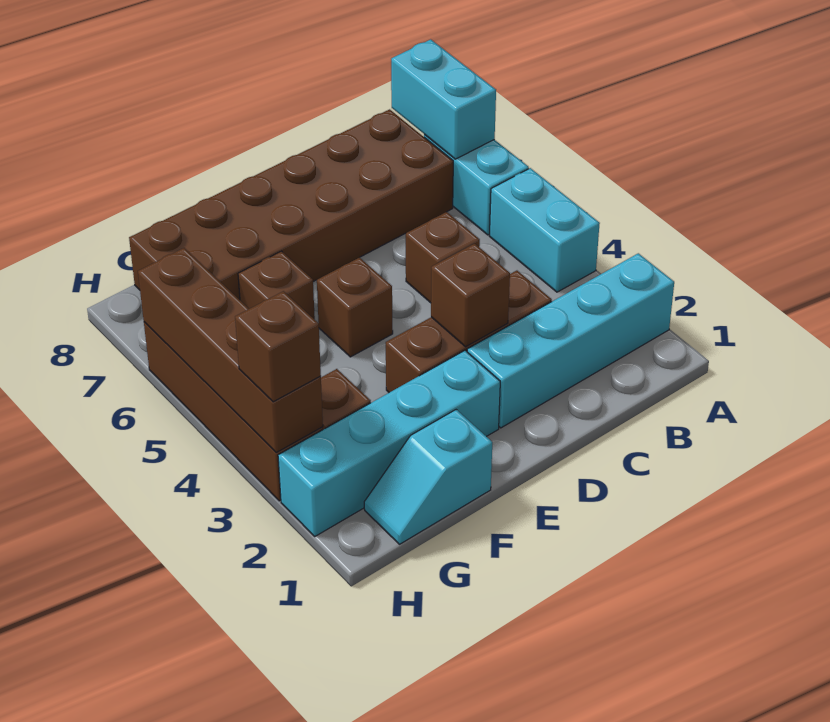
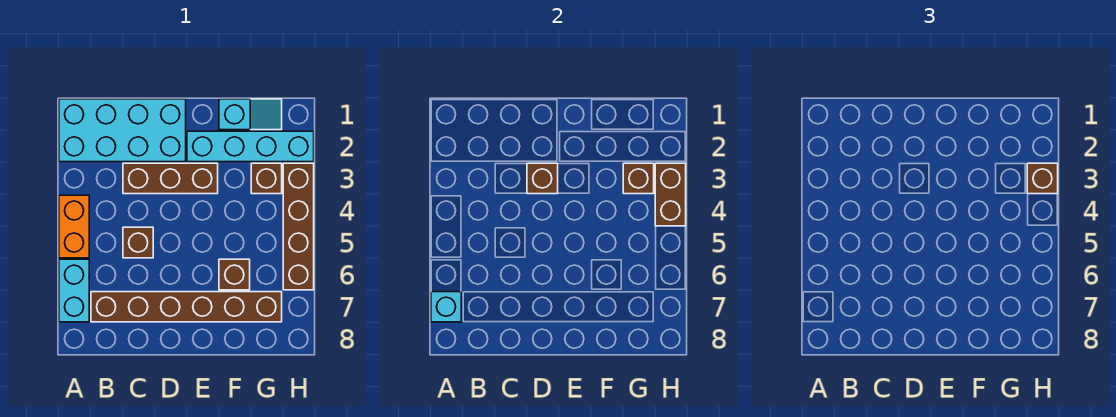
cyan brick A2:D2 level 1 -> cyan brick A1:D2 level 1
cyan brick A4:A5 level 1 -> orange brick A4:A5 level 1
cyan brick A7:A8 level 2 -> cyan brick A7 level 2
brown brick B7:G8 level 1 -> brown brick B7:G7 level 1
brown brick E5 level 1 -> brown brick G3 level 2
brown brick H3:H6 level 2 -> brown brick H3:H4 level 2

